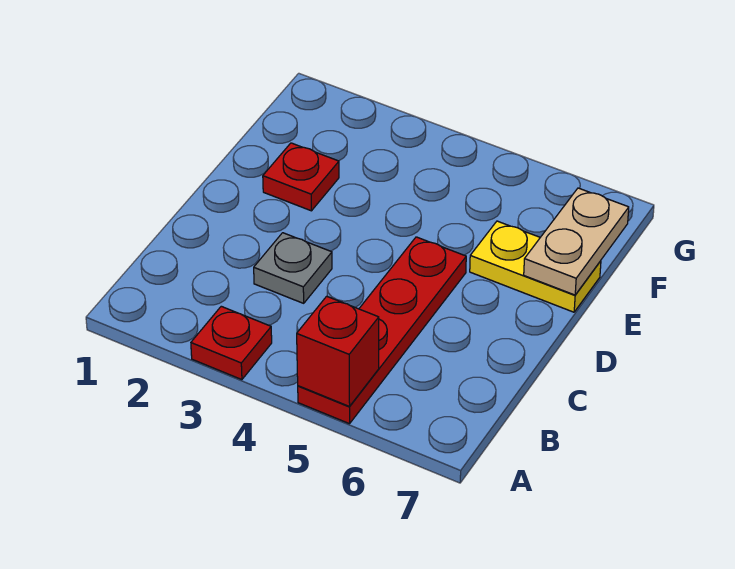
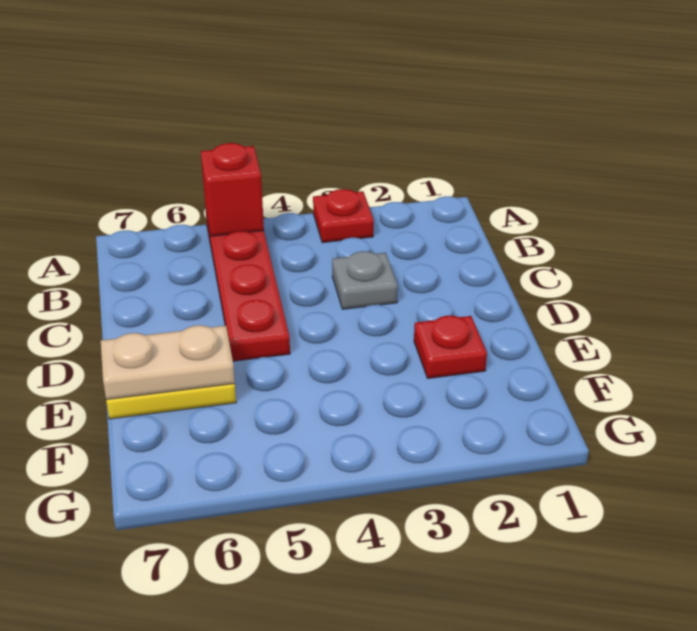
tan plate E7:F7 level 2 -> tan plate E6:E7 level 2

